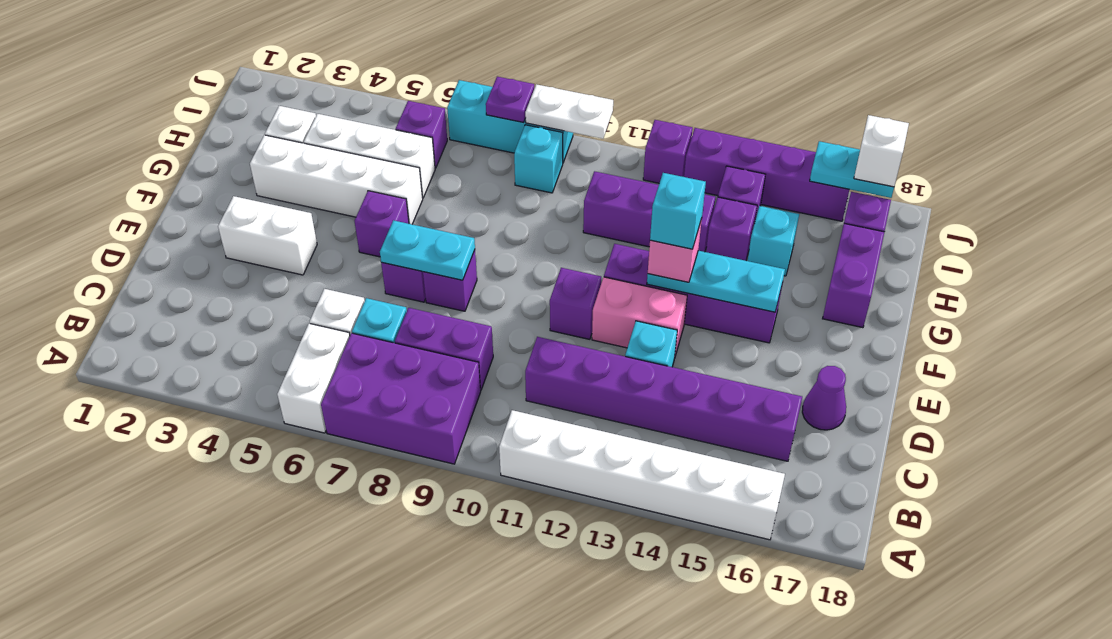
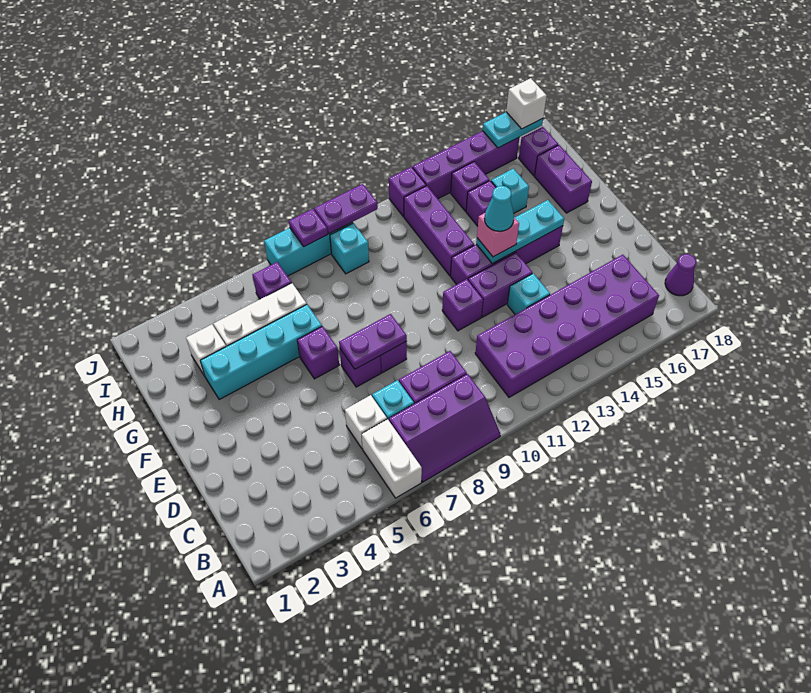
purple brick A7:B9 level 1 -> purple slope A7:B9 level 1 top B
white brick A11:A16 level 1 -> none
purple brick C11:C16 level 1 -> purple brick B11:C16 level 1
purple cone D17 level 1 -> purple cone B18 level 1
white brick E3:E4 level 1 -> none
cyan plate E7:E8 level 2 -> purple plate E7:E8 level 2
pink brick E12:E13 level 1 -> purple brick E12:E13 level 1
cyan brick F13 level 4 -> cyan cone F13 level 4
white brick G3:G6 level 1 -> cyan brick G3:G6 level 1
purple brick H11:H13 level 1 -> purple brick G12:I12 level 1
white plate J9:J10 level 2 -> purple plate J9:J10 level 2

